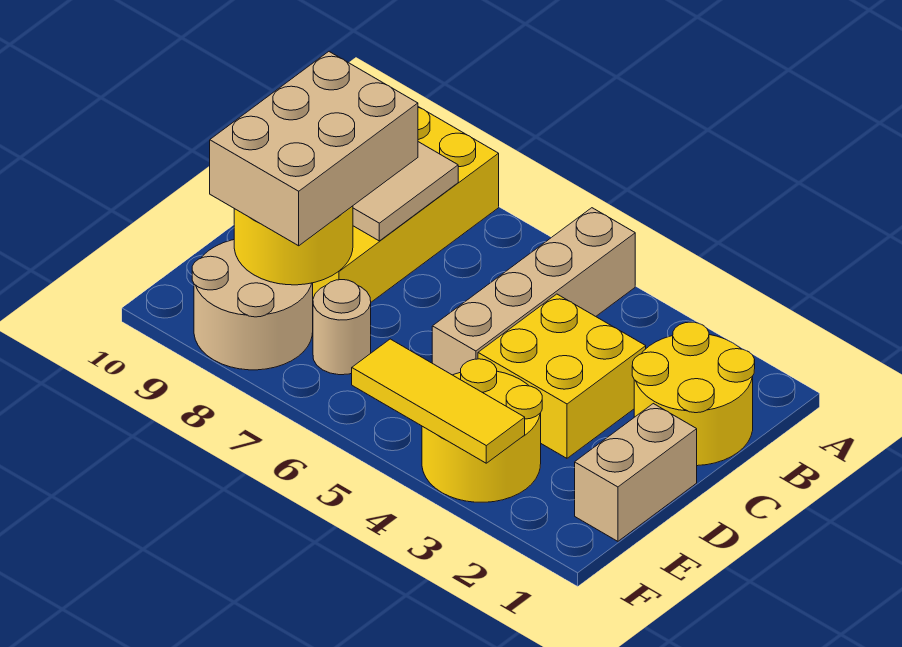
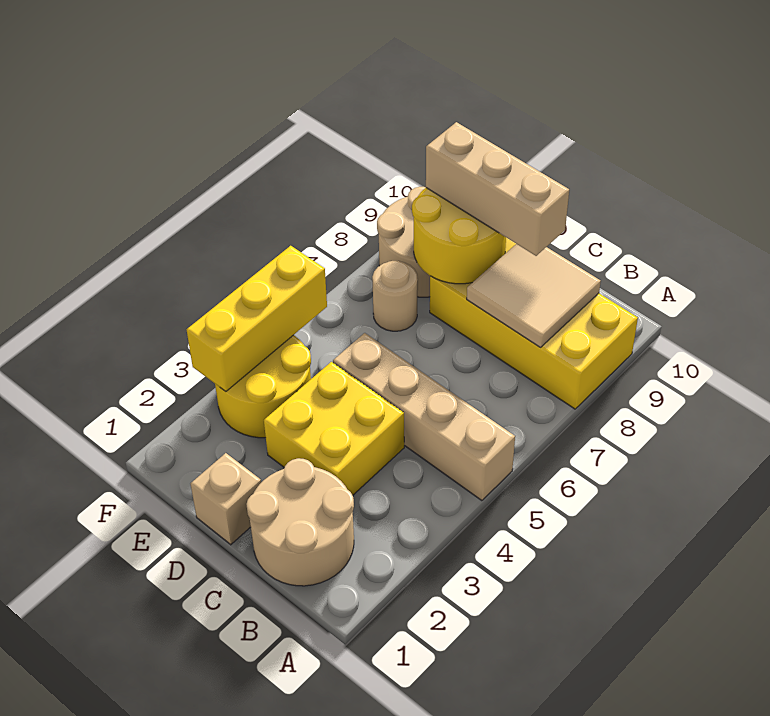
yellow round brick B1:C2 level 1 -> tan round brick B1:C2 level 1
tan brick C8:E9 level 3 -> tan brick C9:E9 level 3
tan brick D1:E1 level 1 -> tan brick D1 level 1
yellow tile F3:F5 level 2 -> yellow brick F3:F5 level 2

